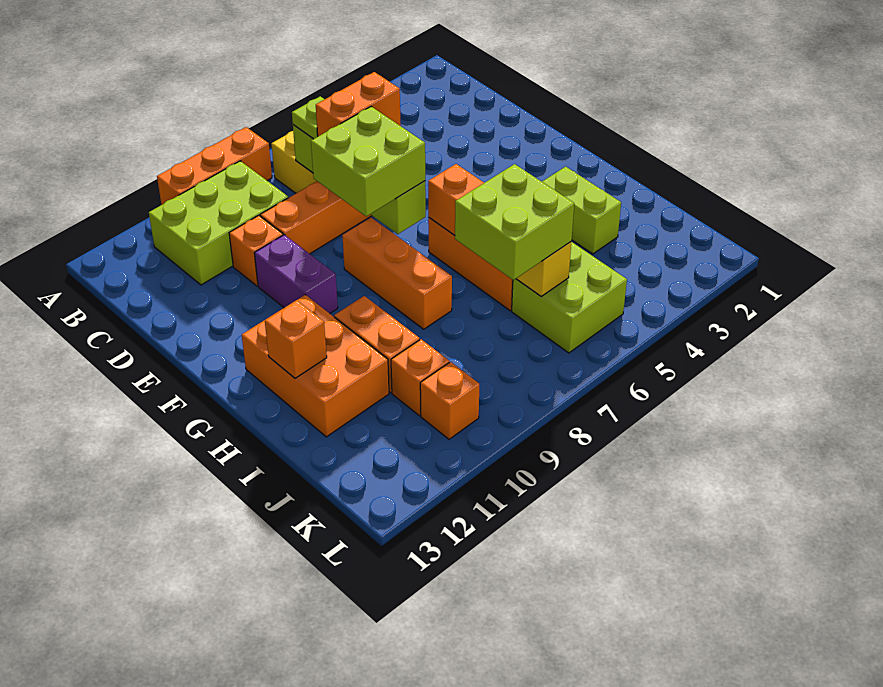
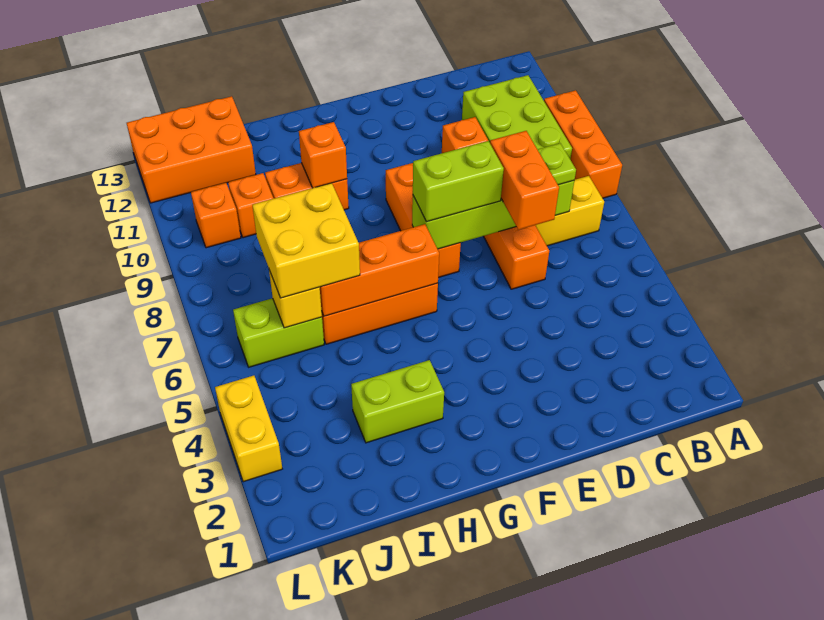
lime brick E7:F8 level 3 -> lime brick E7:F7 level 3
purple brick E10:F10 level 1 -> none
orange brick F8:H8 level 1 -> orange brick F7:F9 level 1
orange brick G11:I12 level 1 -> orange brick J12:L13 level 1
orange brick H12 level 2 -> orange brick H10 level 2
lime brick I6:J7 level 3 -> yellow brick I6:J7 level 3
lime brick J5:K6 level 1 -> lime brick J6:K6 level 1
none -> yellow brick L3:L4 level 1

